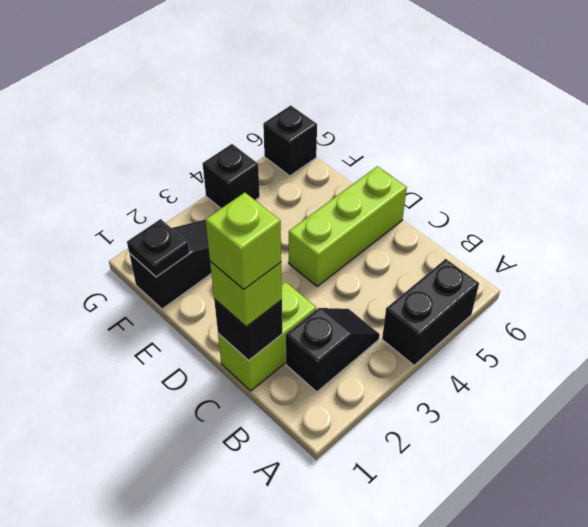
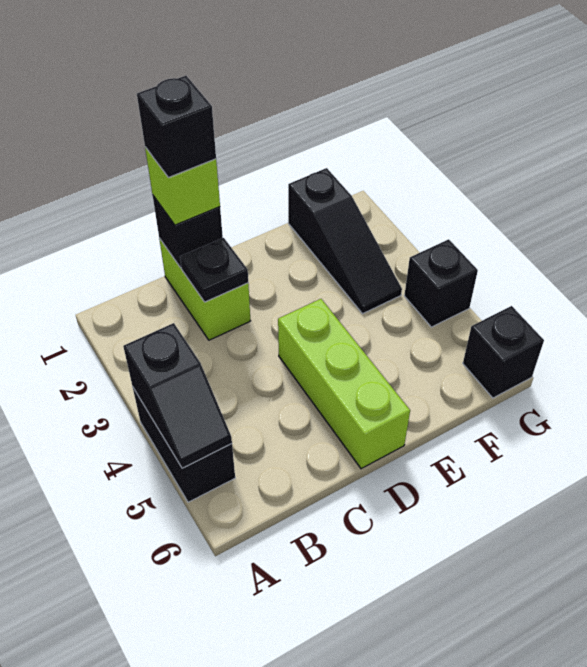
black slope B2:B3 level 1 top 2 -> black slope A4:A5 level 2 top 4
lime brick C1 level 4 -> black brick C1 level 4
black plate F1 level 2 -> black plate C2 level 2

